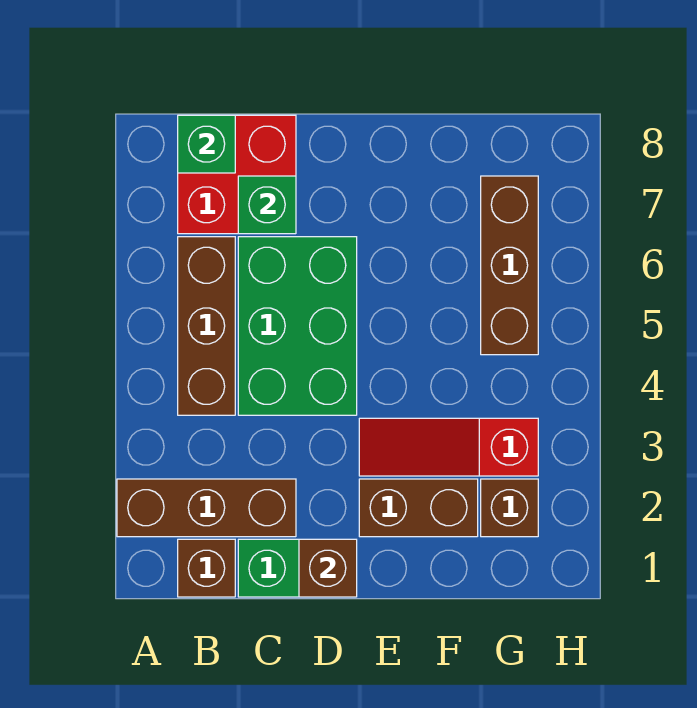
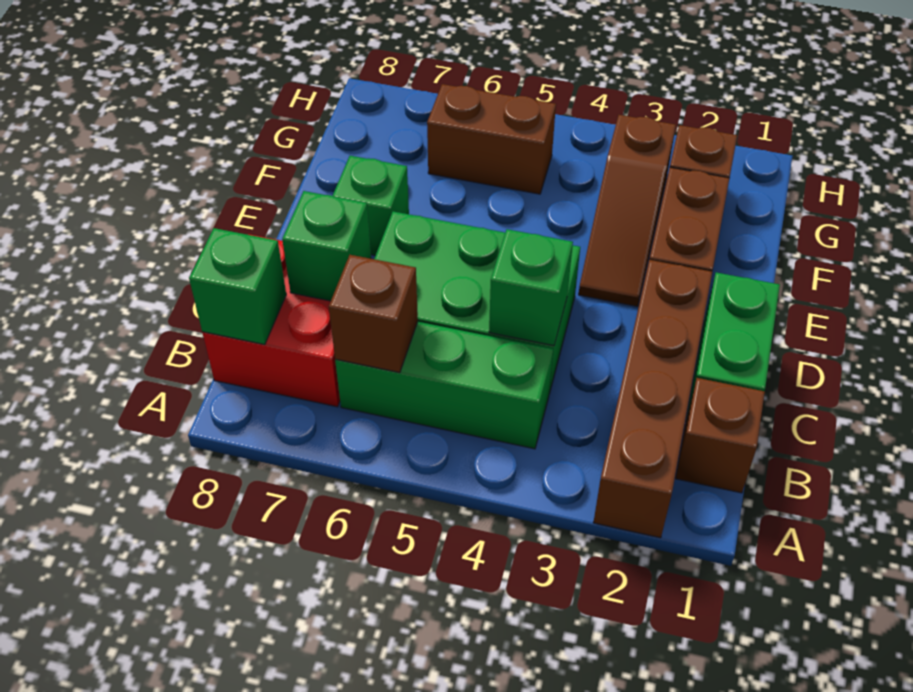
brown brick A2:C2 level 1 -> brown brick A2:D2 level 1
brown brick B4:B6 level 1 -> green brick B4:B6 level 1
none -> green brick C4 level 2
brown brick D1 level 2 -> brown brick B6 level 2
red slope E3:G3 level 1 top G -> brown slope E3:G3 level 1 top G
none -> green brick E7 level 1
brown brick G5:G7 level 1 -> brown brick G5:G6 level 1

